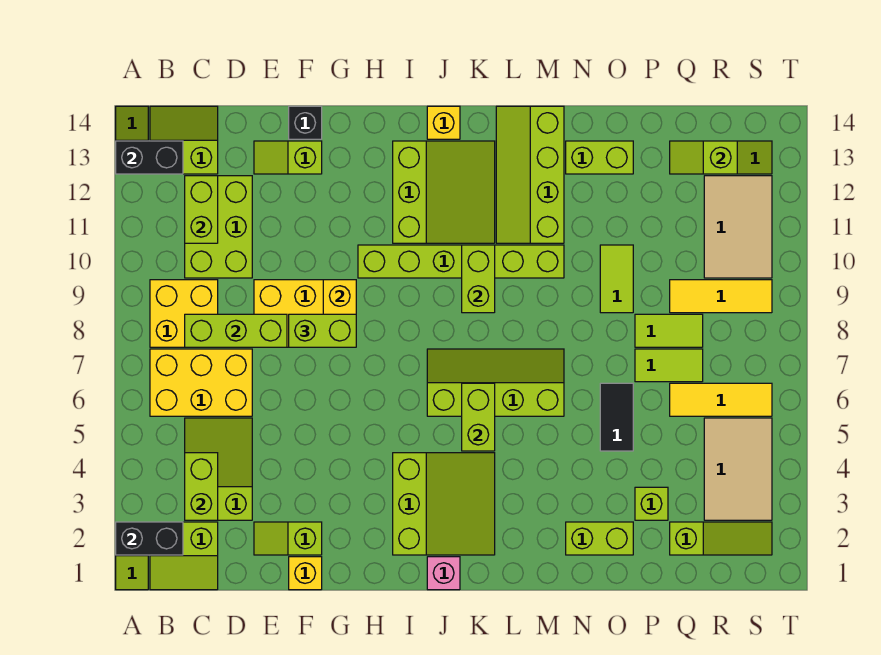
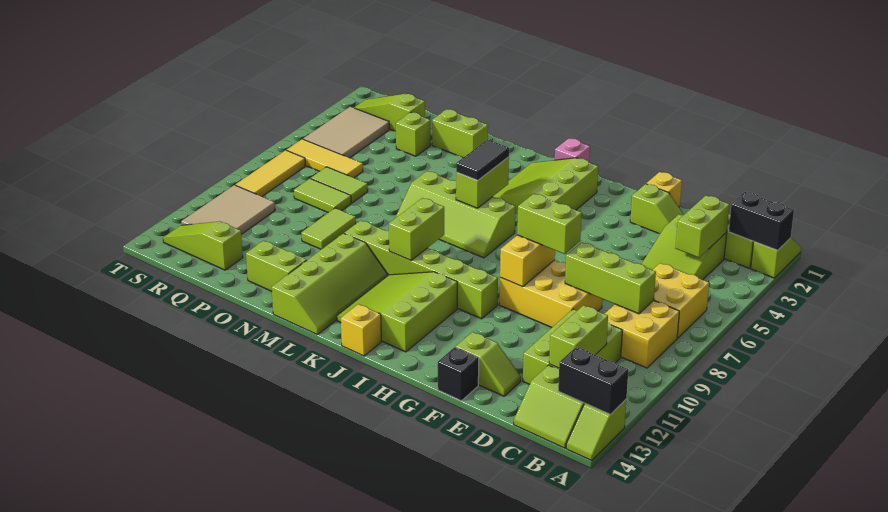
yellow brick B6:D7 level 1 -> yellow brick B6:C7 level 1
black tile O5:O6 level 1 -> black tile K5:K6 level 3
yellow tile Q9:S9 level 1 -> yellow tile S7:S9 level 1
lime slope Q13:R13 level 2 top R -> none

